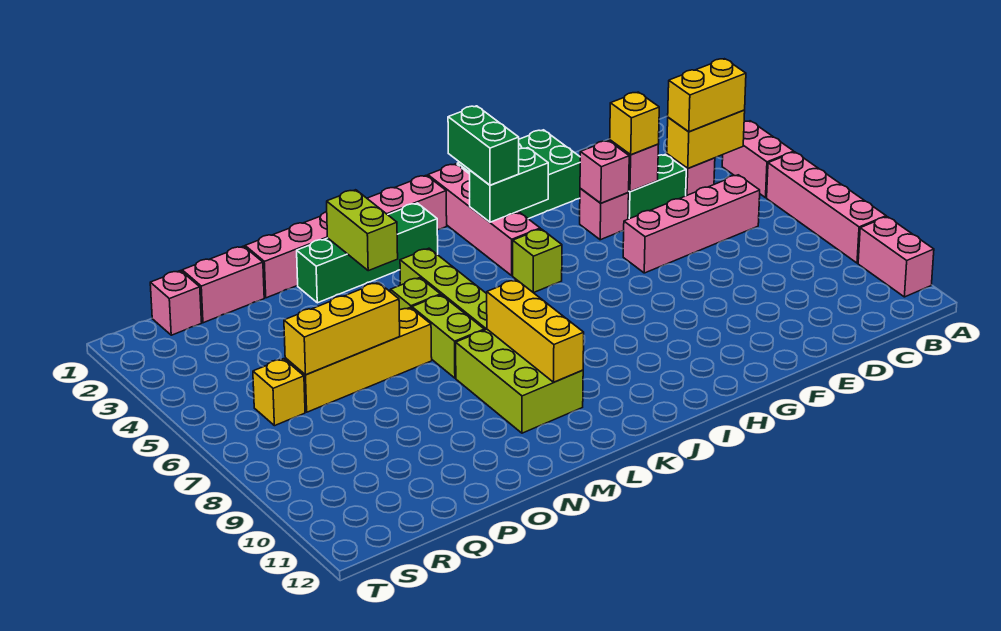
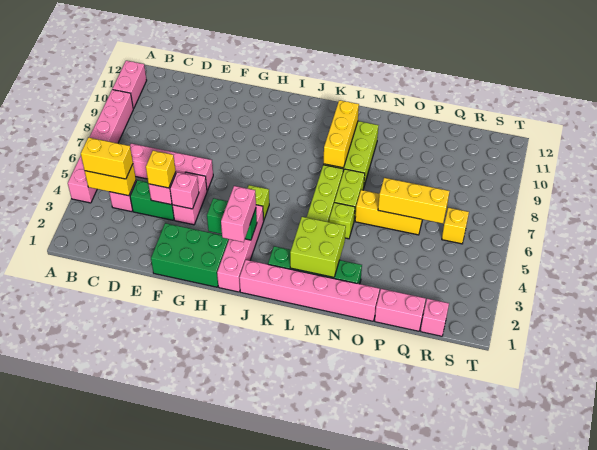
pink brick F4 level 1 -> pink brick F4:F5 level 1
green brick I2:I3 level 3 -> pink brick I2:I3 level 3
lime brick M2:M3 level 2 -> lime brick L2:M3 level 2
yellow brick N6:Q6 level 1 -> yellow brick N6:P6 level 1

